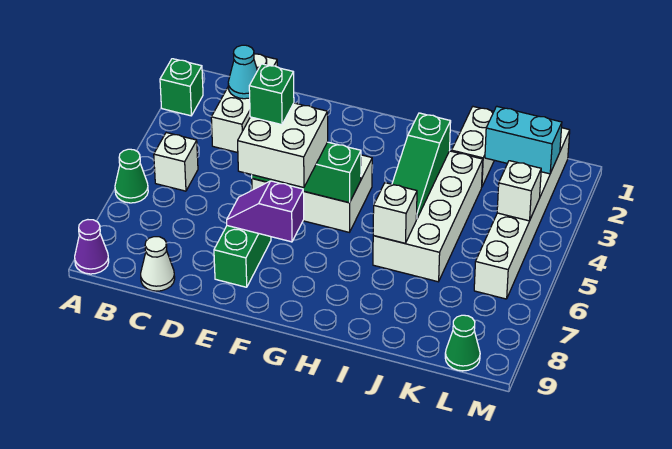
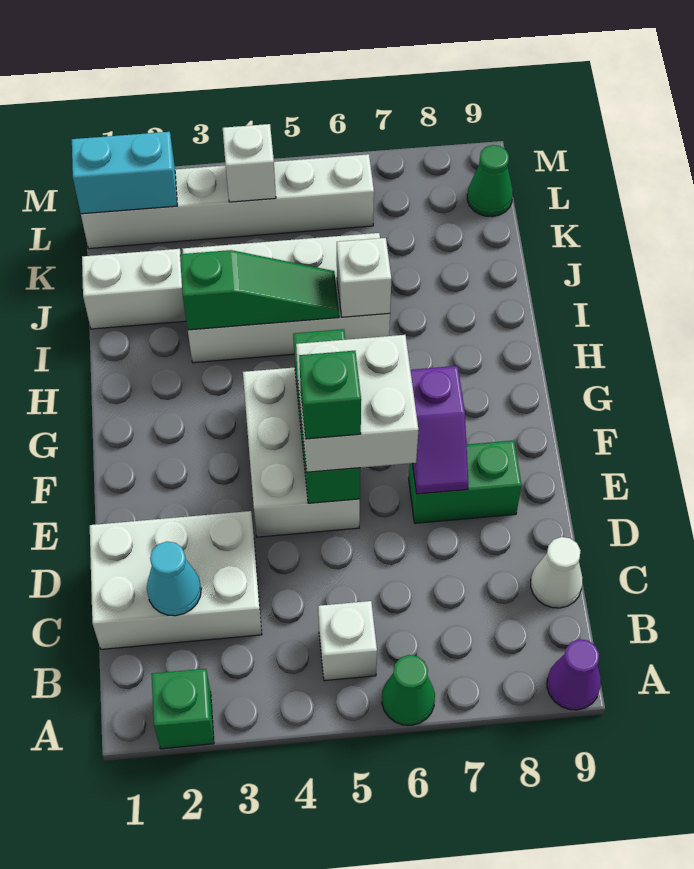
white brick C1:C3 level 1 -> white brick C1:D3 level 1
cyan brick K2:L2 level 2 -> cyan brick L1:L2 level 2

